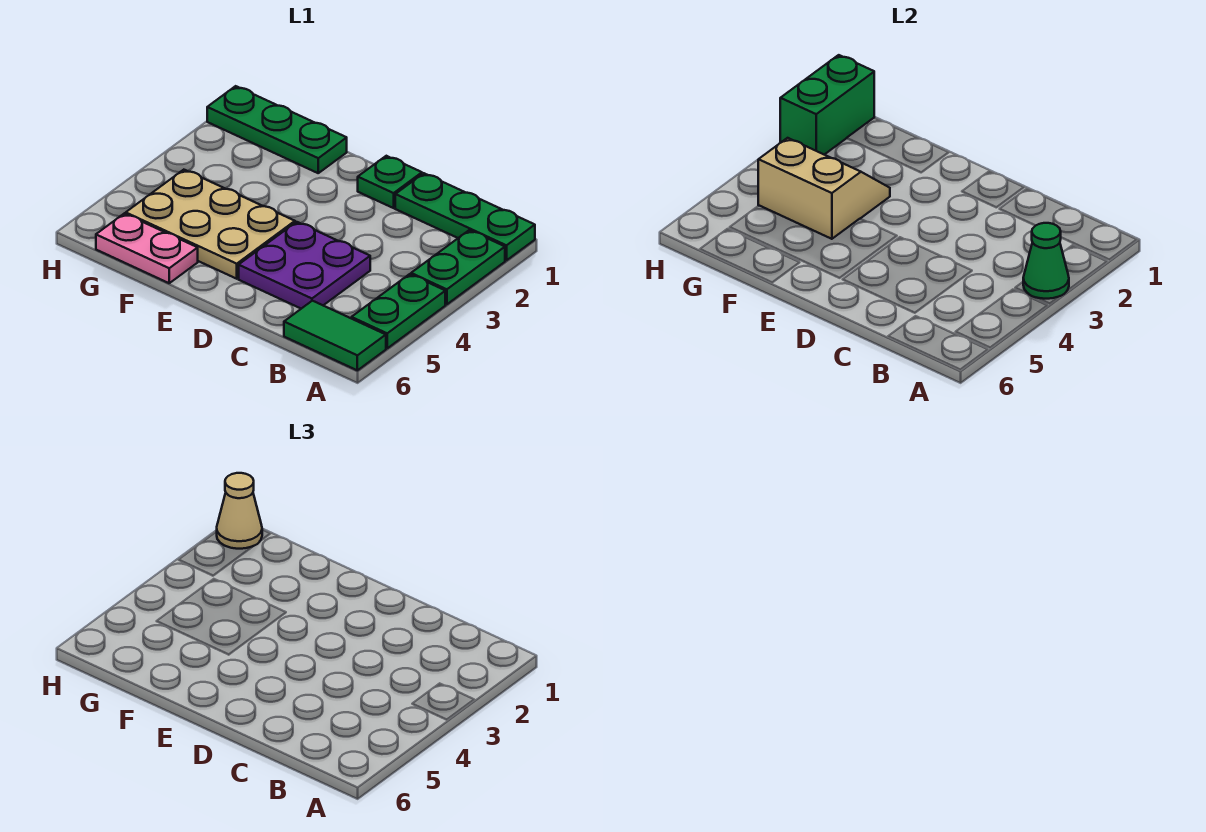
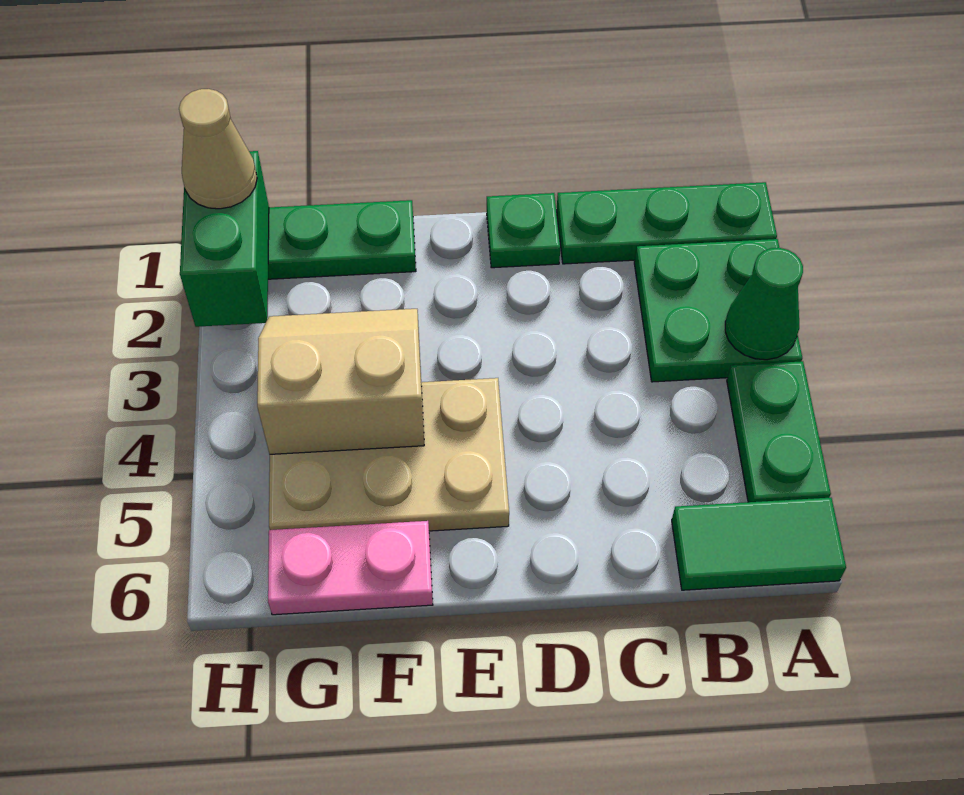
green plate A2:A3 level 1 -> green plate A2:B3 level 1
purple plate C4:D5 level 1 -> none

